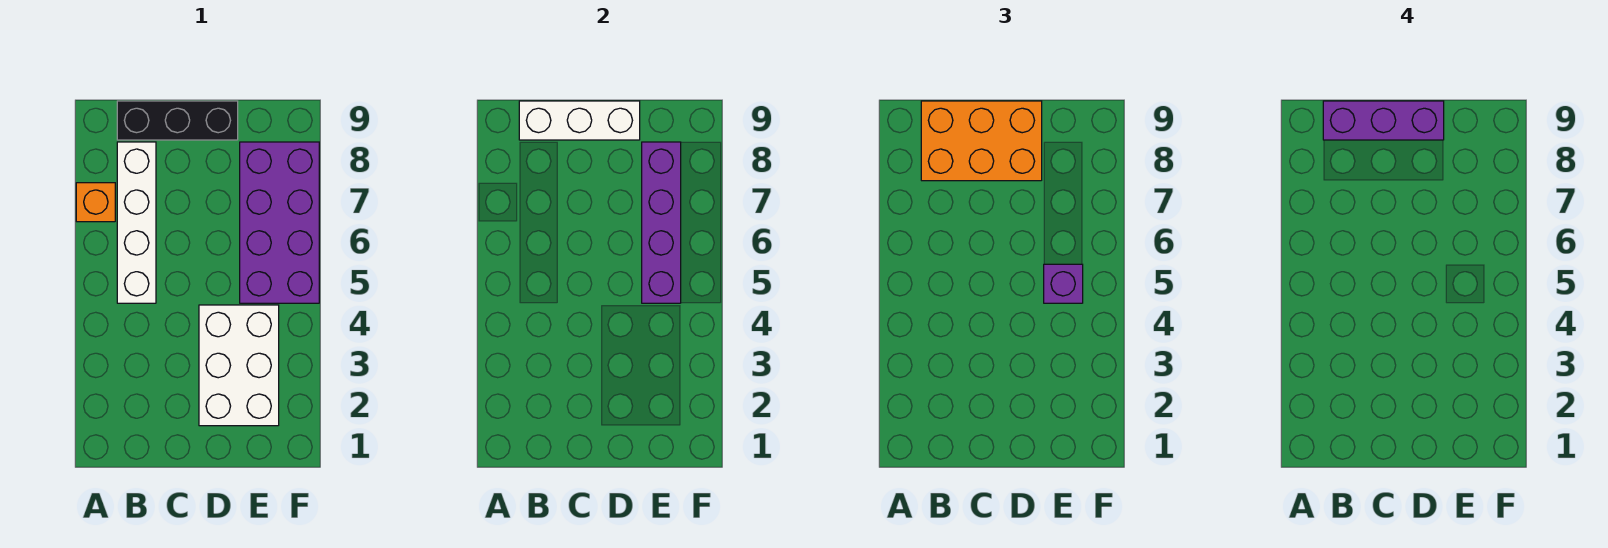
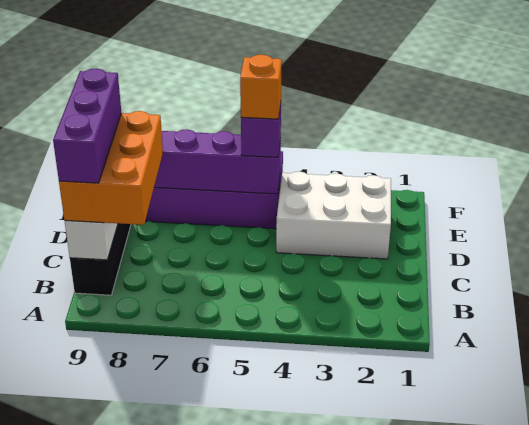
orange brick A7 level 1 -> orange brick E5 level 4
white brick B5:B8 level 1 -> none

